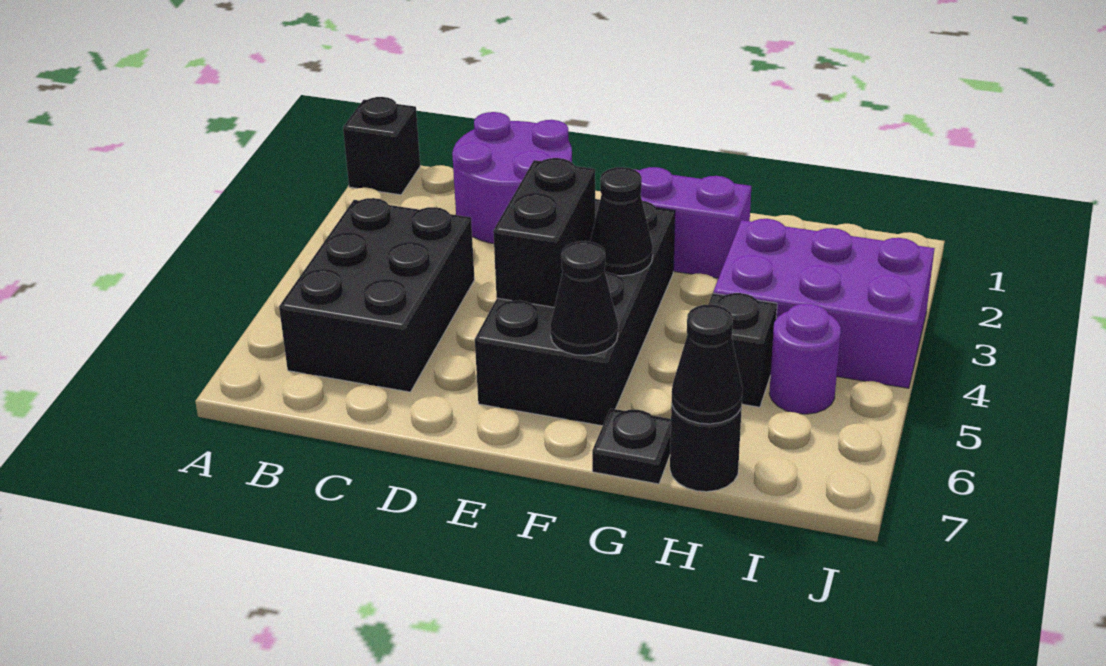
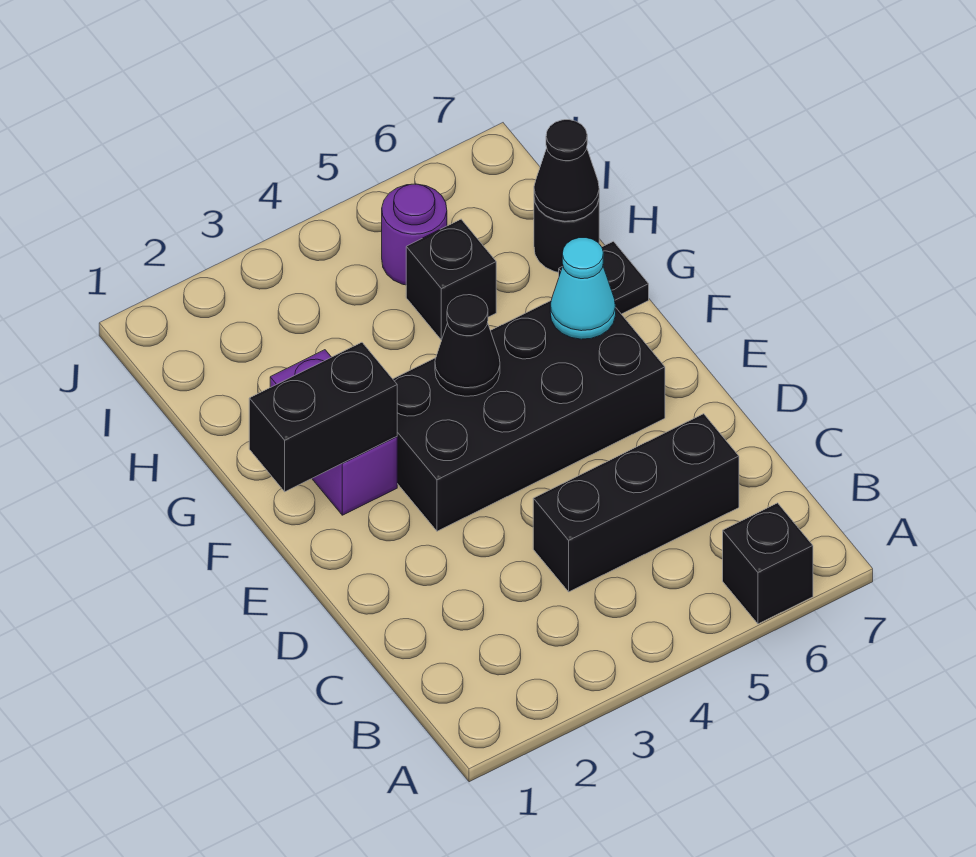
black brick A1 level 1 -> black brick A6 level 1
black brick B4:C6 level 1 -> black brick C4:C6 level 1
purple round brick C1:D2 level 1 -> none
black brick E4:E5 level 2 -> black brick F1:F2 level 2
black cone F6 level 2 -> cyan cone F6 level 2
purple brick H3:J4 level 1 -> none

